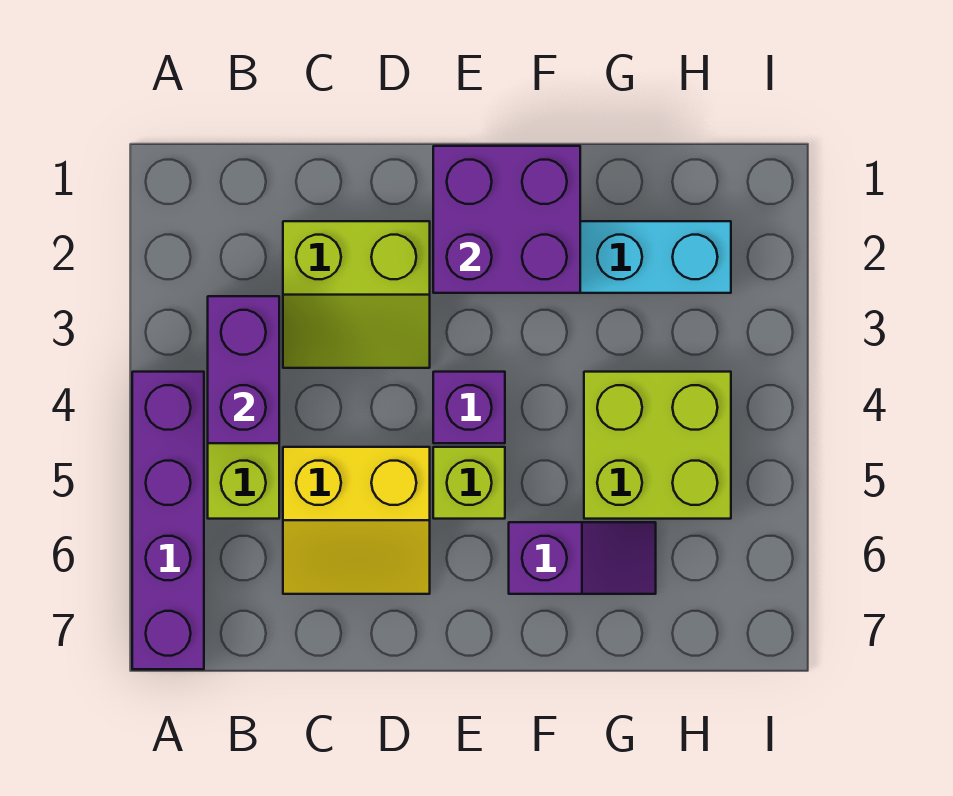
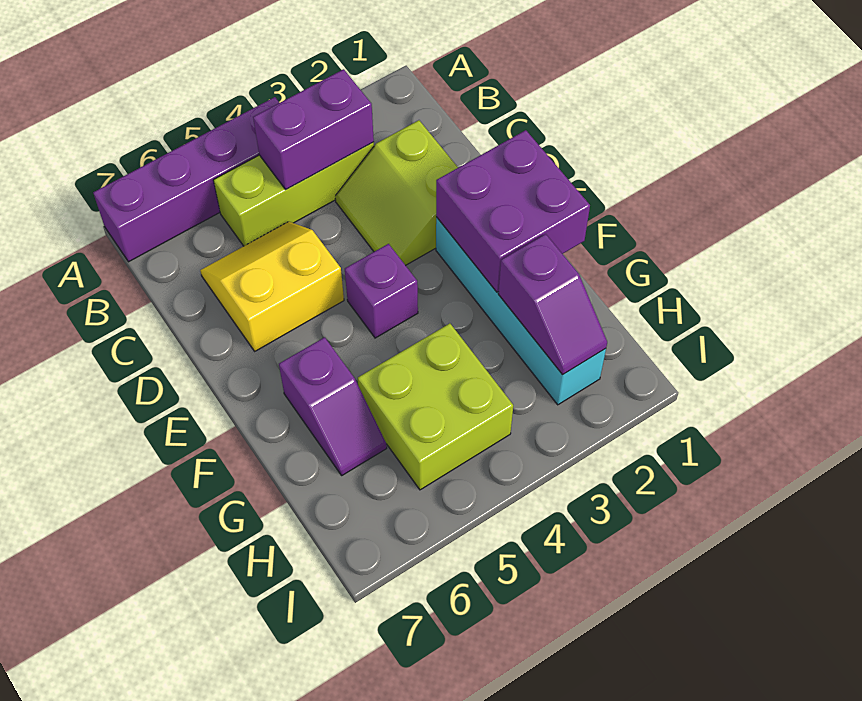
yellow slope C5:D6 level 1 top 5 -> yellow slope C5:D6 level 1 top D
lime brick E5 level 1 -> none
none -> purple slope G2:H2 level 2 top G

